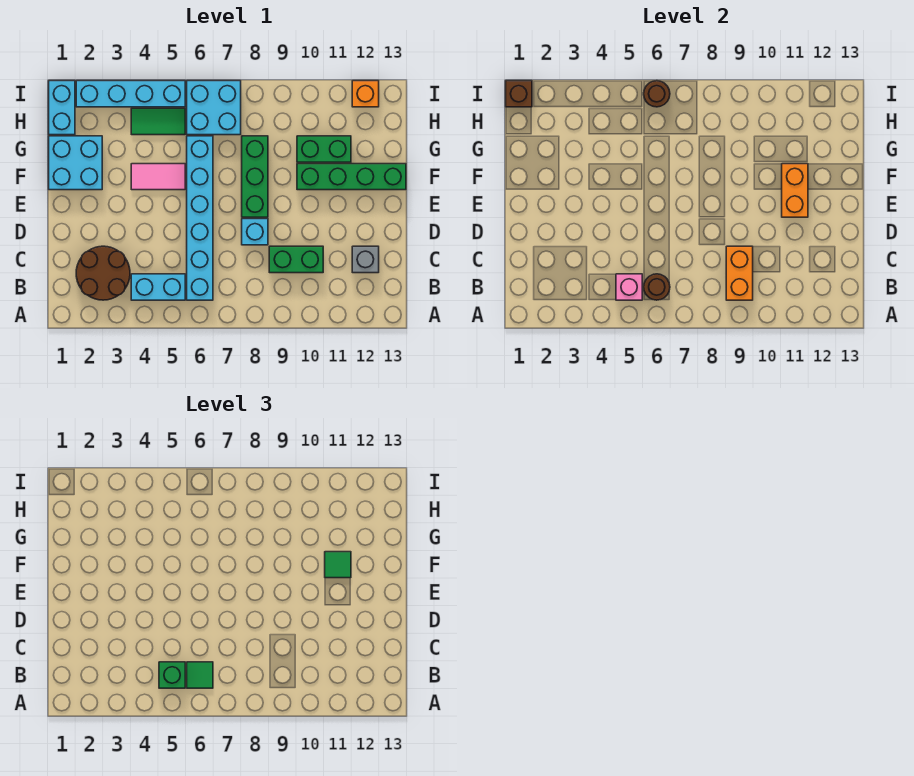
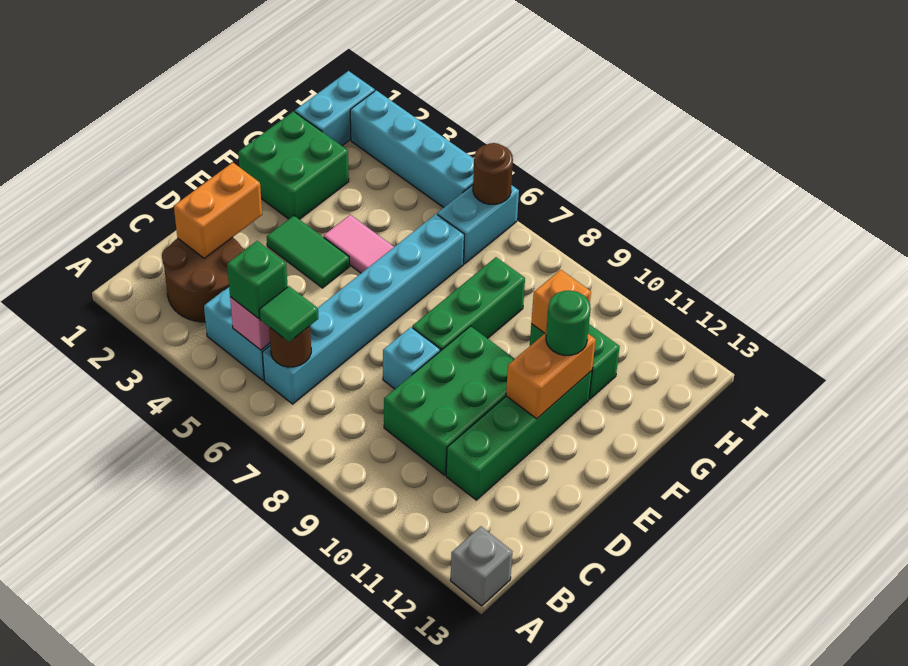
orange brick B9:C9 level 2 -> orange brick C2:D2 level 2
green brick C9:C10 level 1 -> green brick C9:E10 level 1
grey brick C12 level 1 -> grey brick A13 level 1
cyan brick F1:G2 level 1 -> green brick F1:G2 level 1
green brick F10:F13 level 1 -> green brick C11:F11 level 1
green tile F11 level 3 -> green round brick F11 level 3
green tile H4:H5 level 1 -> green tile E3:E4 level 1
cyan brick H6:I7 level 1 -> cyan brick H6:I6 level 1
brown brick I1 level 2 -> none
orange brick I12 level 1 -> orange brick G10 level 2

